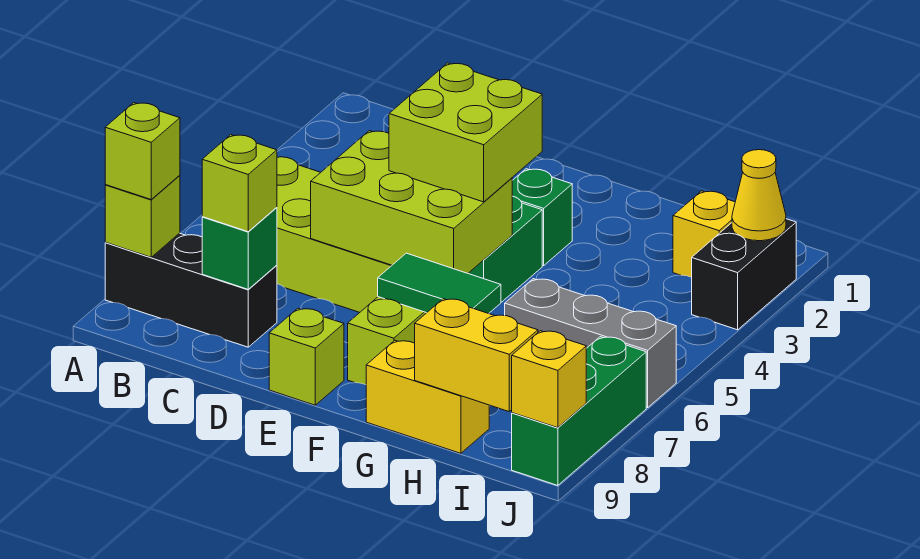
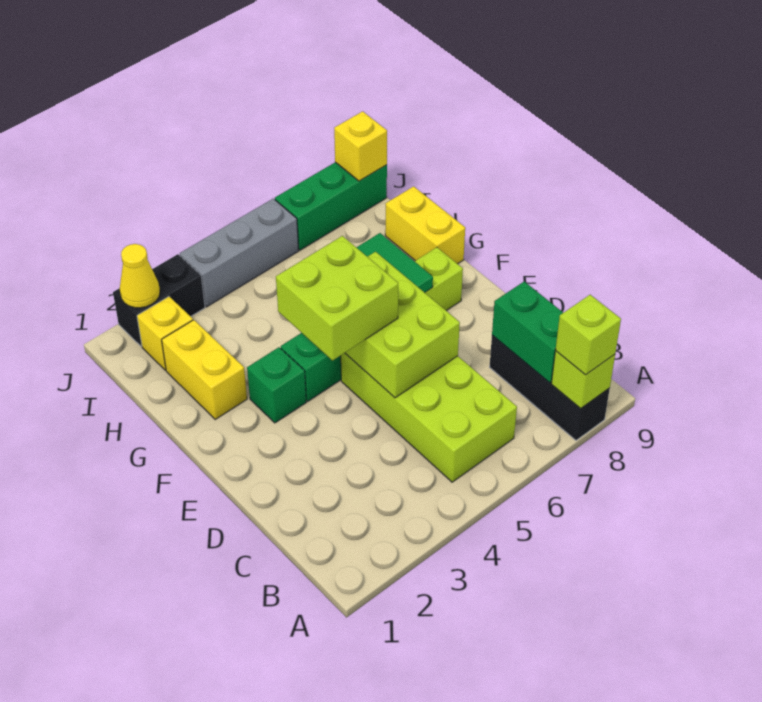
green brick C8 level 2 -> green brick B8:C8 level 2
lime brick C8 level 3 -> none
lime brick E9 level 1 -> none
grey brick H6:J6 level 1 -> grey brick J4:J6 level 1
yellow brick H9:I9 level 2 -> yellow brick G2:H2 level 1

